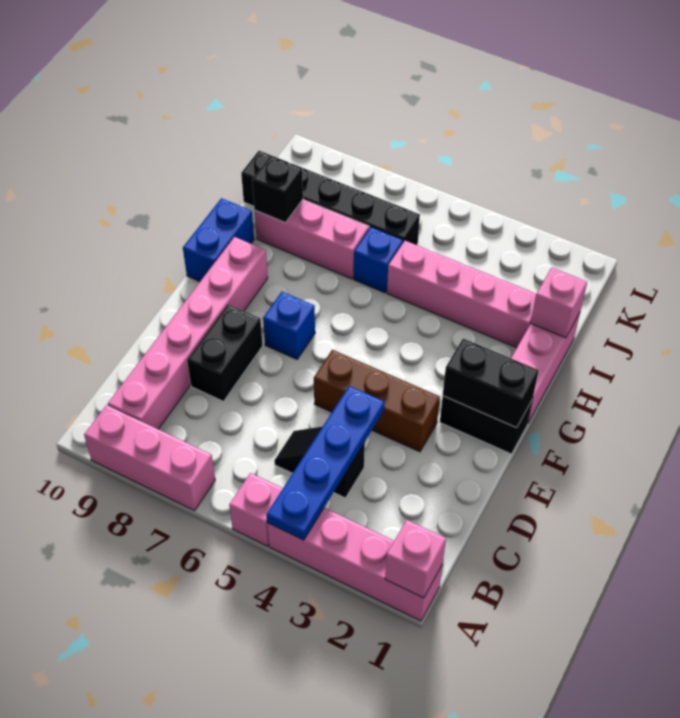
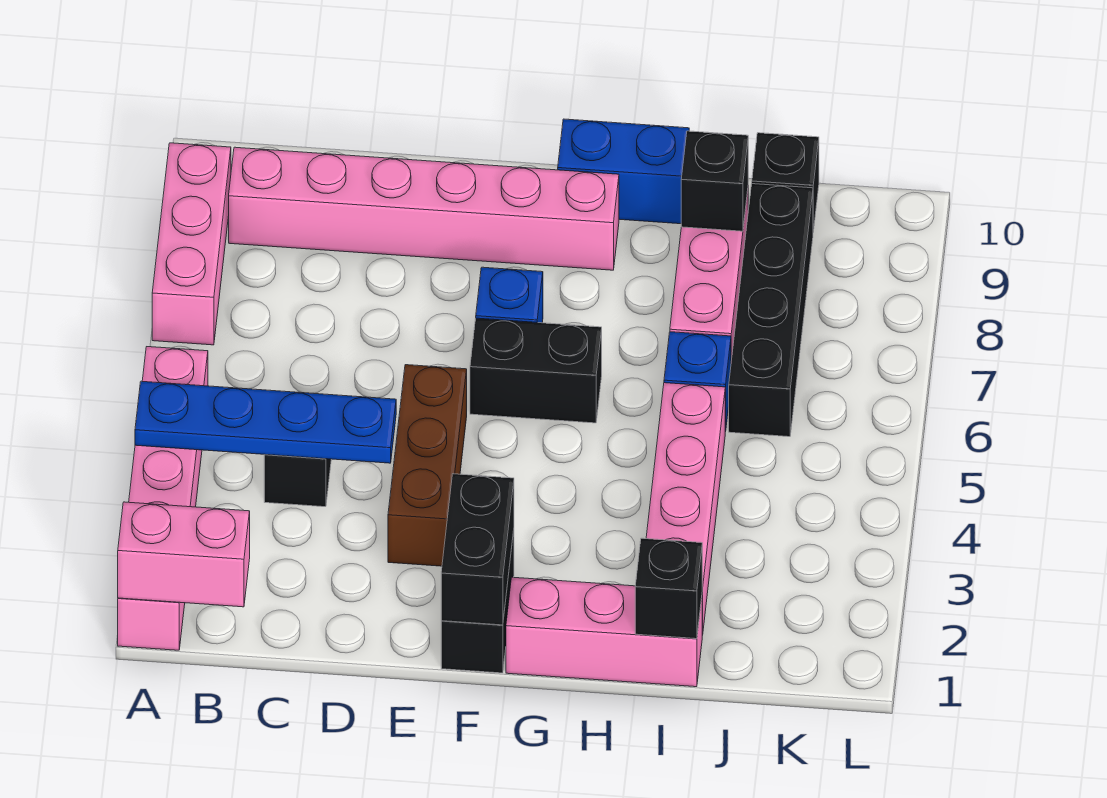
pink brick A1 level 2 -> pink brick A1:B1 level 2
black brick D8:E8 level 1 -> black brick F6:G6 level 1
pink brick I1 level 2 -> black brick I1 level 2

